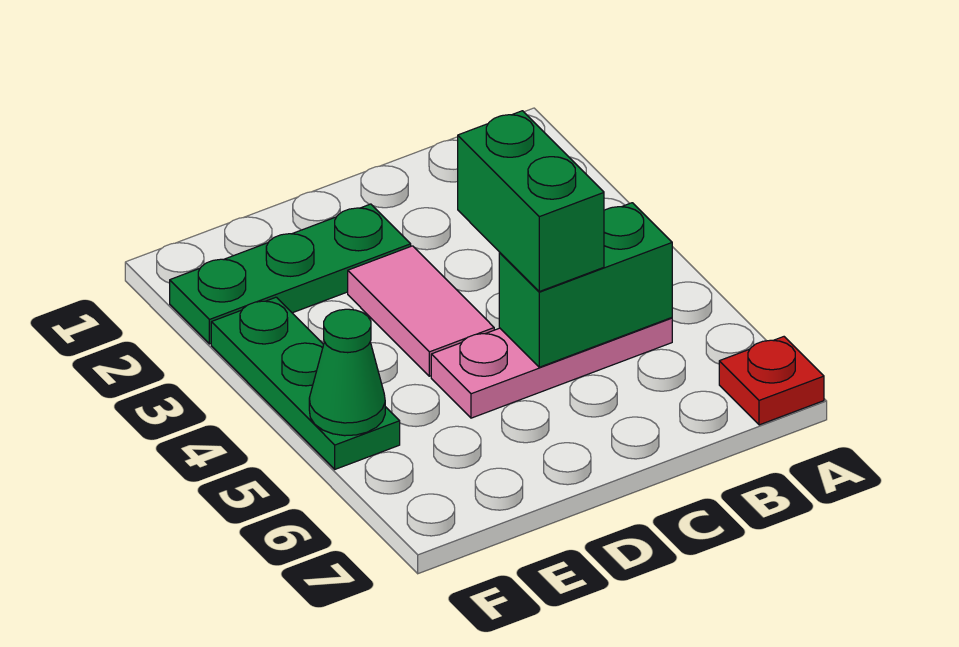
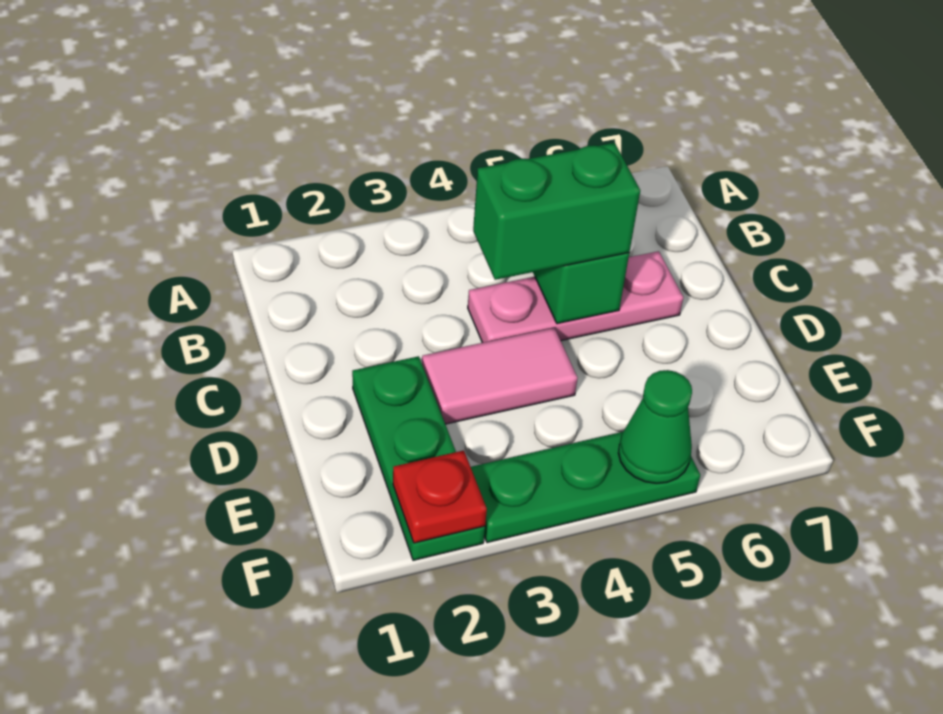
red plate A7 level 1 -> red plate F2 level 2
pink plate B5:D5 level 1 -> pink plate C4:C6 level 1

